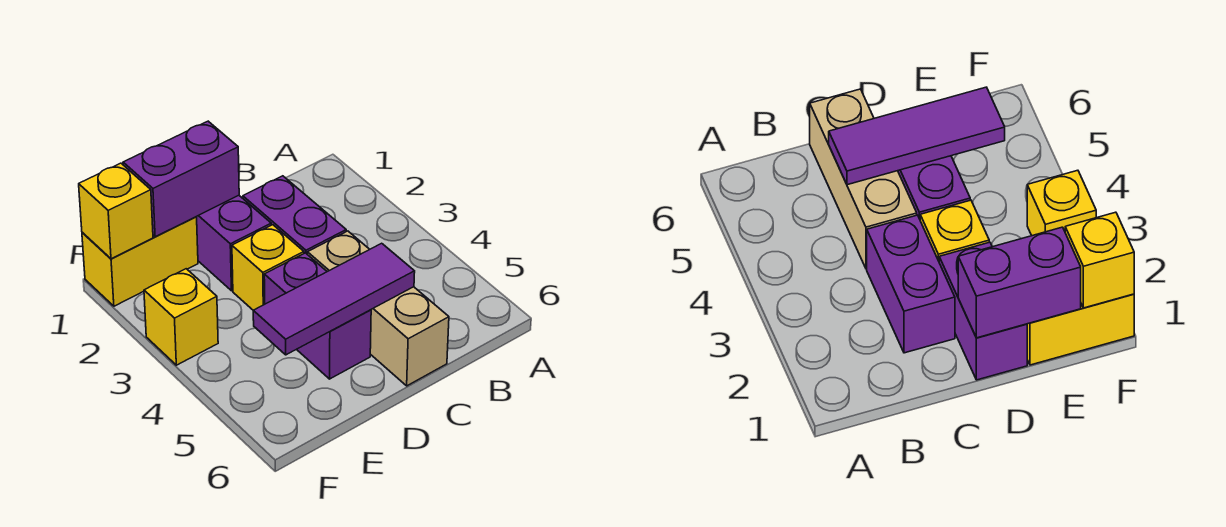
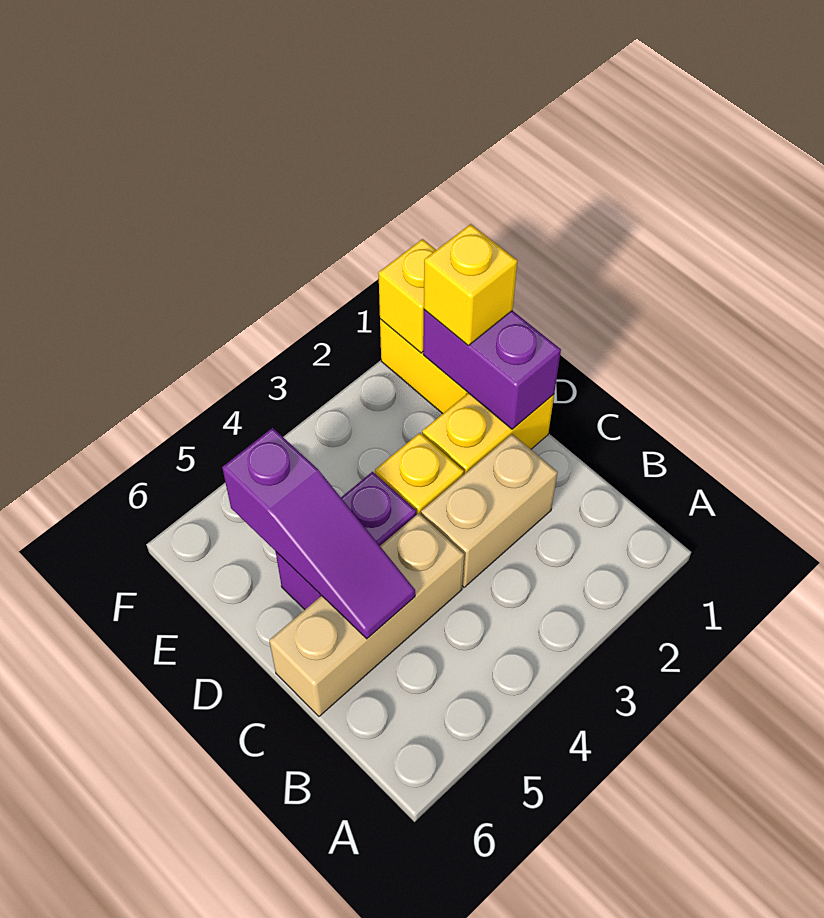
purple brick C2:C3 level 1 -> tan brick C2:C3 level 1
purple tile C5:E5 level 2 -> purple slope C5:E5 level 2 top E
purple brick D1:D2 level 1 -> yellow brick D1:D2 level 1
yellow brick F3 level 1 -> yellow brick E1 level 3

